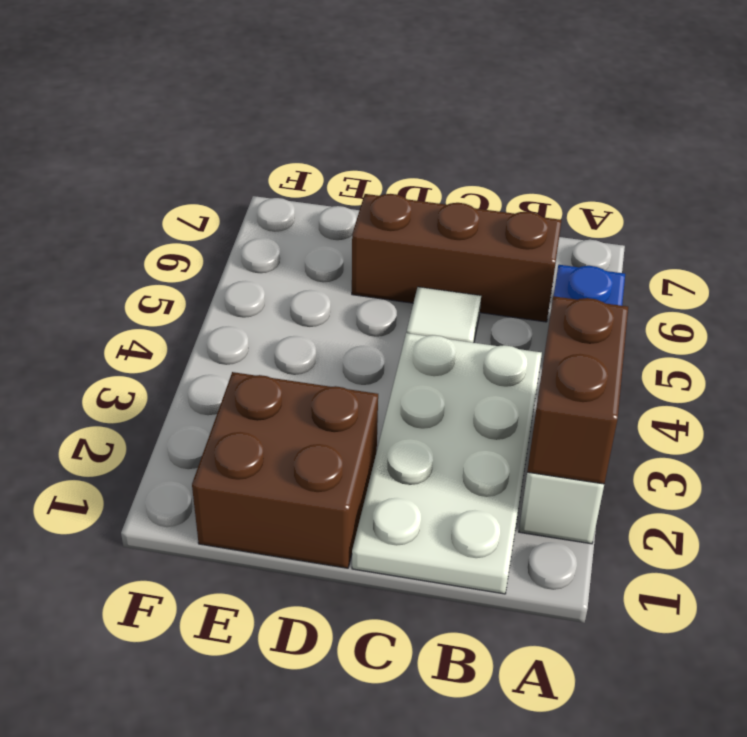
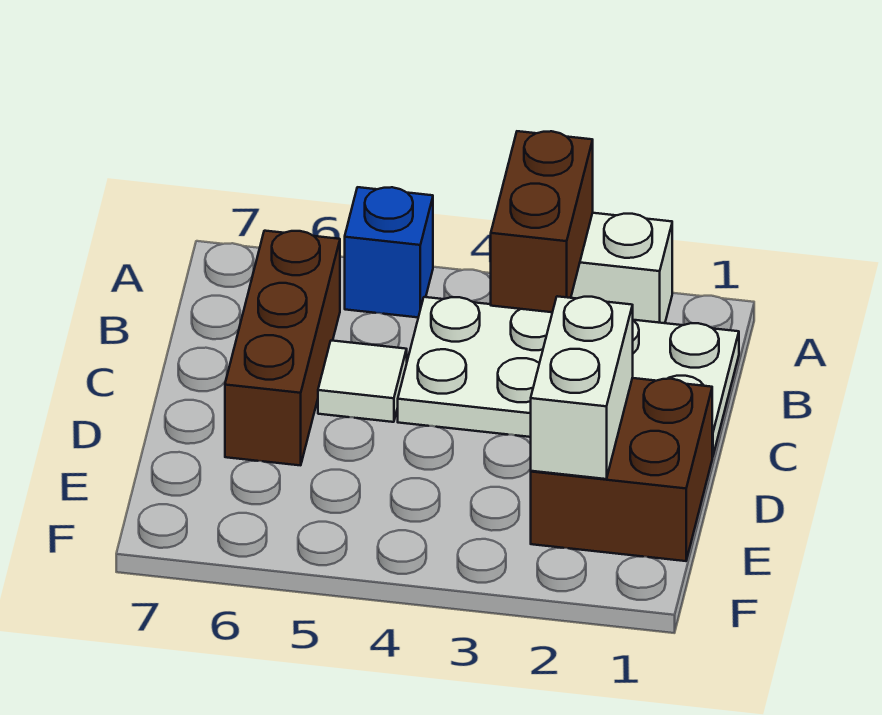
brown brick A2:A3 level 2 -> brown brick A3:B3 level 2
none -> white brick D2:E2 level 2

